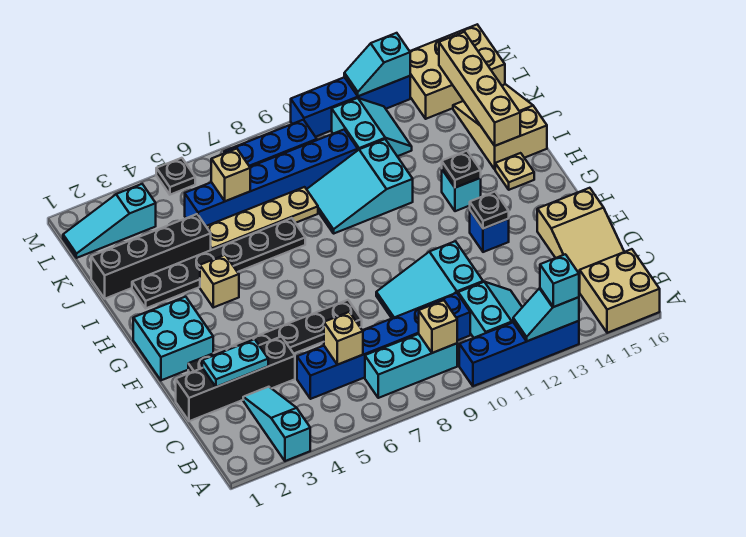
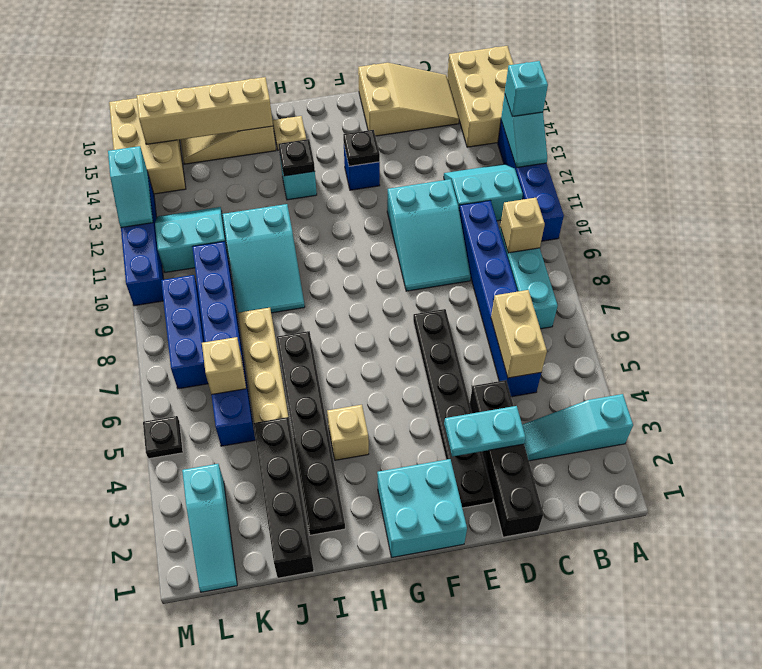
tan brick A15:B16 level 1 -> tan brick A14:B16 level 1
tan brick C6 level 2 -> tan brick C5:C6 level 2
cyan plate D2:D3 level 2 -> cyan plate D3:E3 level 2

